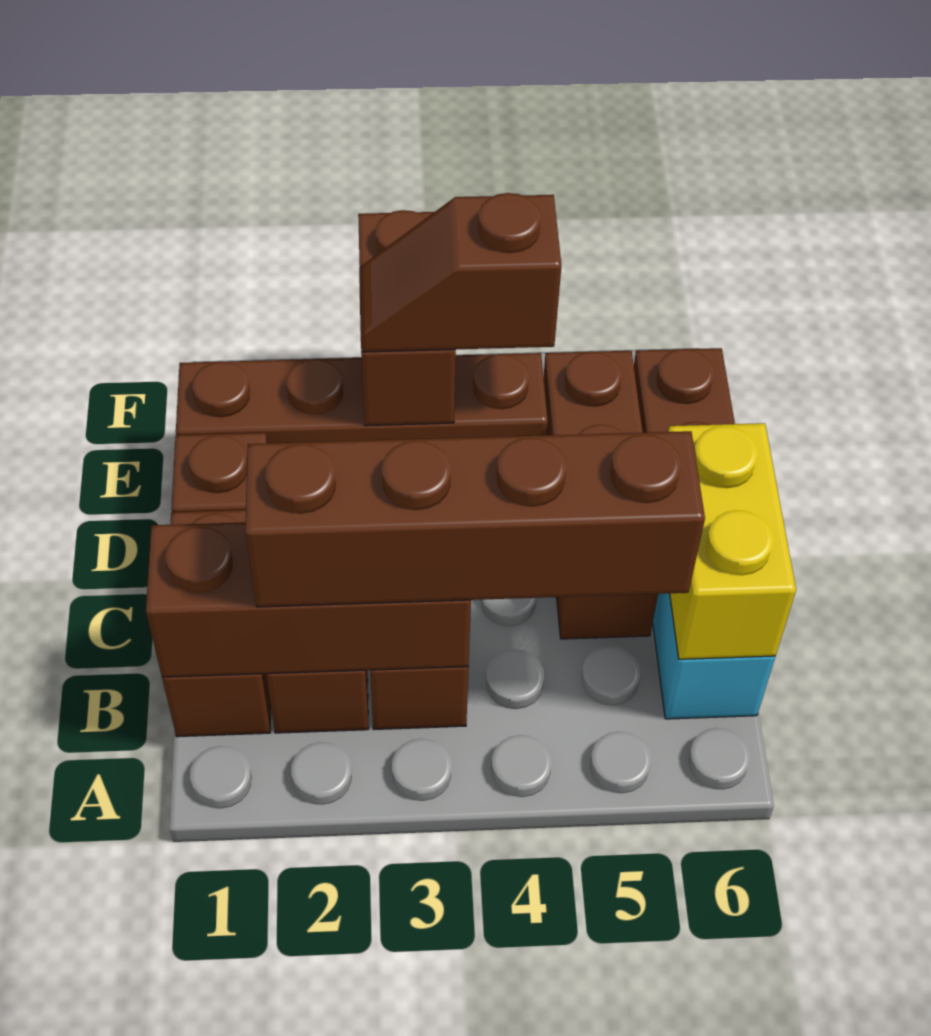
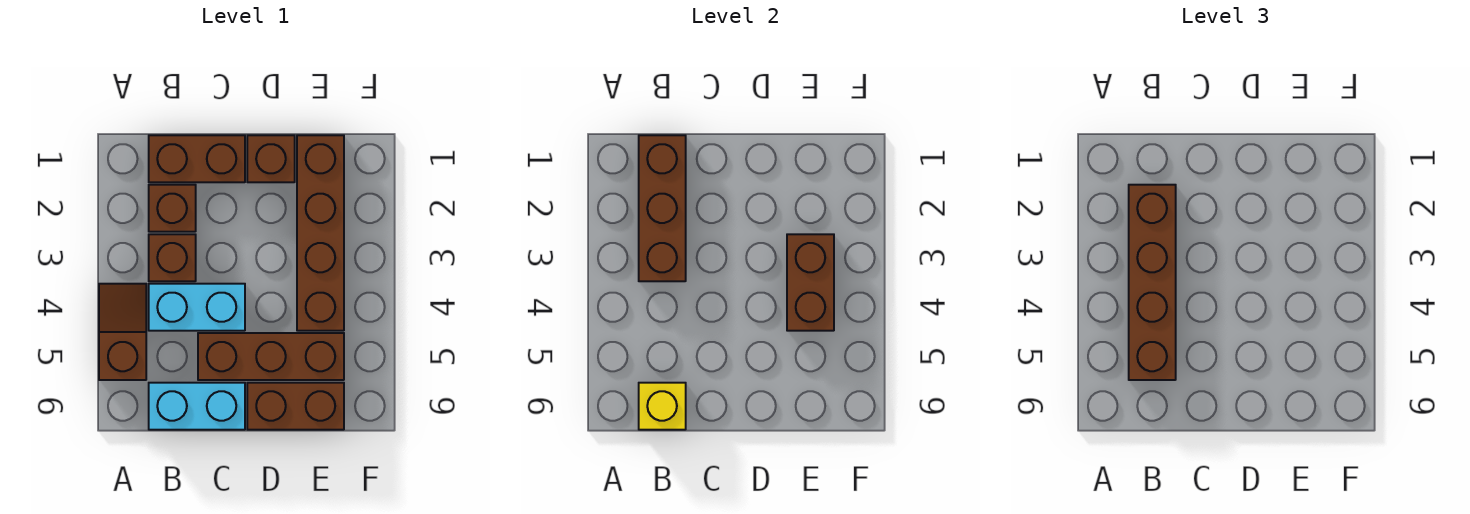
none -> cyan brick B4:C4 level 1
yellow brick B6:C6 level 2 -> yellow brick B6 level 2
brown brick E3:F3 level 2 -> brown brick E3:E4 level 2
brown slope E3:E4 level 3 top 4 -> brown slope A4:A5 level 1 top 5

